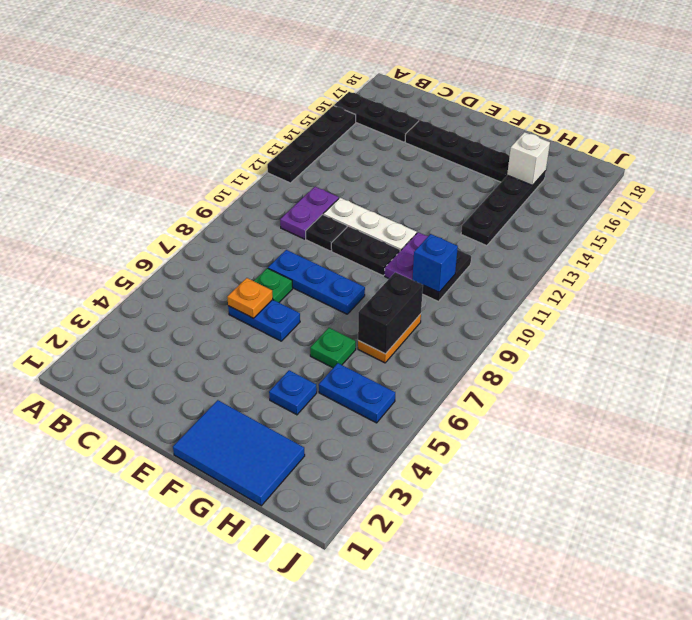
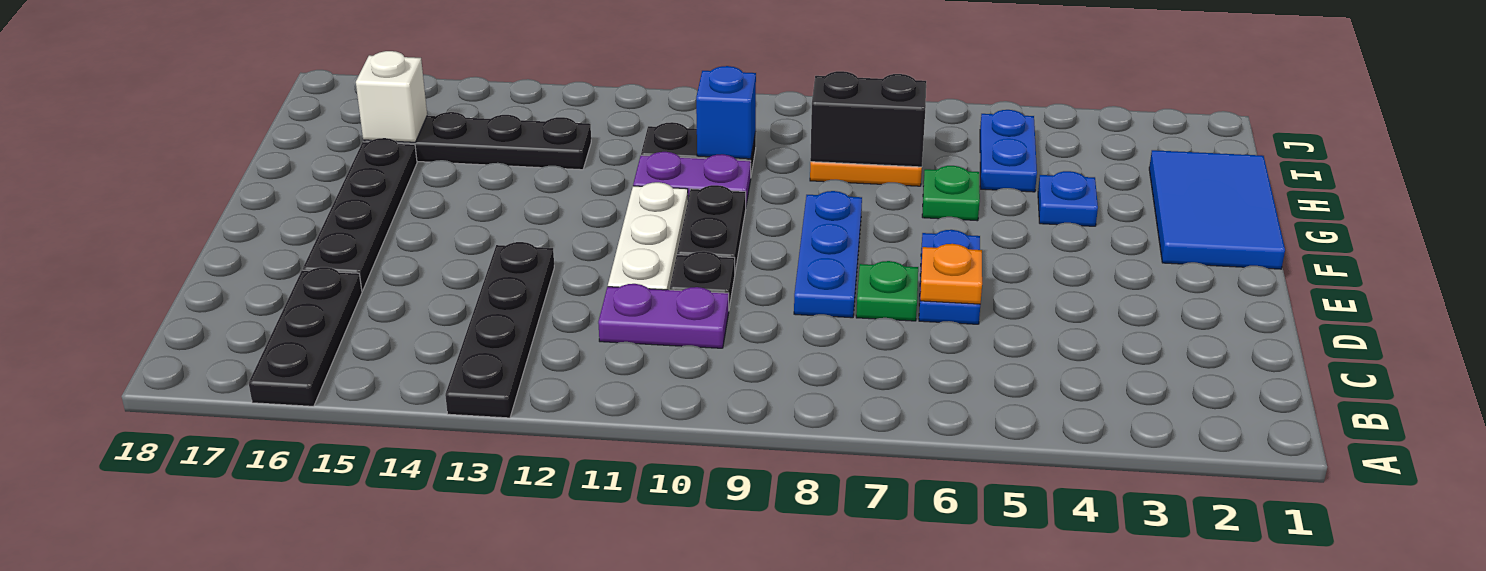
black plate A12:A15 level 1 -> black plate A13:D13 level 1

